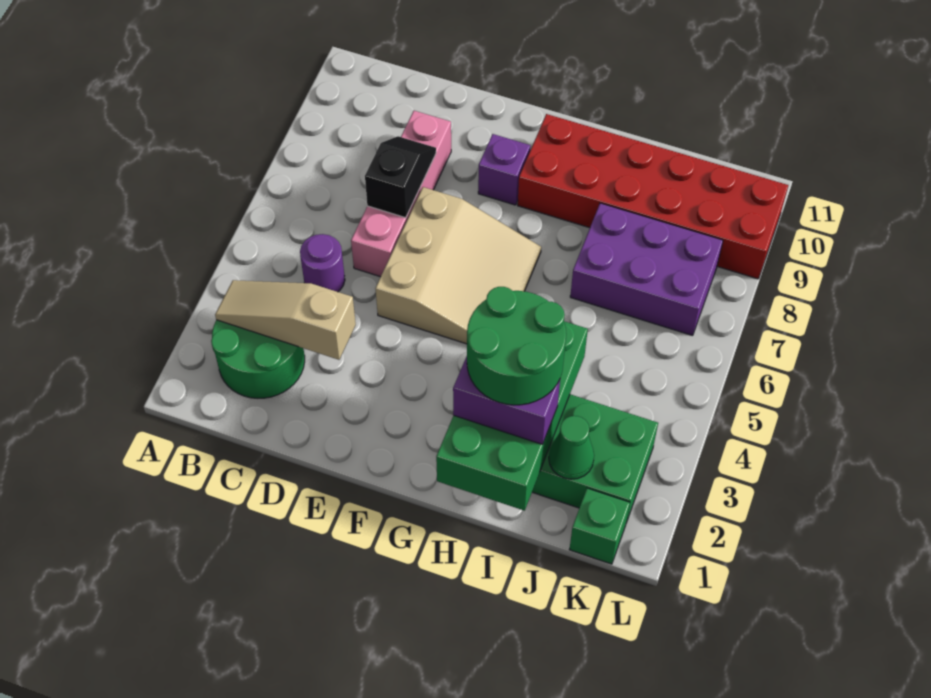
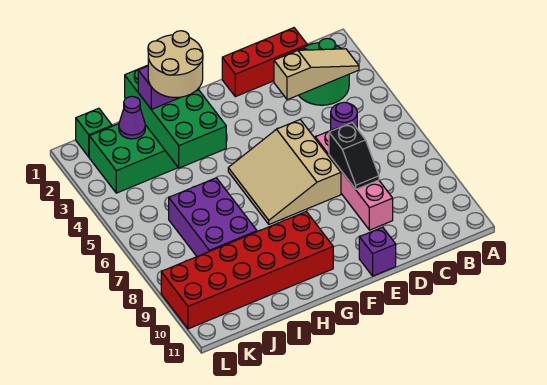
none -> red brick C1:E1 level 1
purple brick F9 level 1 -> purple brick E11 level 1
green round brick H2:I3 level 4 -> tan round brick H2:I3 level 4
purple brick I7:K8 level 1 -> purple brick I6:J8 level 1
green cone J2 level 2 -> purple cone J2 level 2

